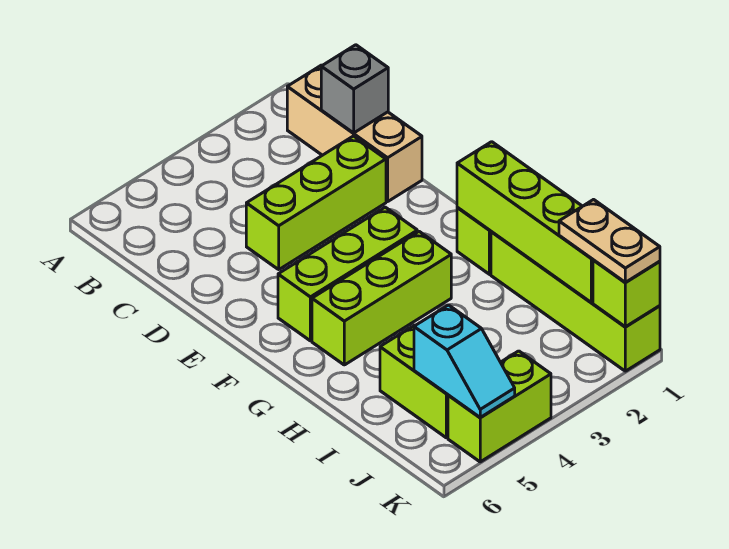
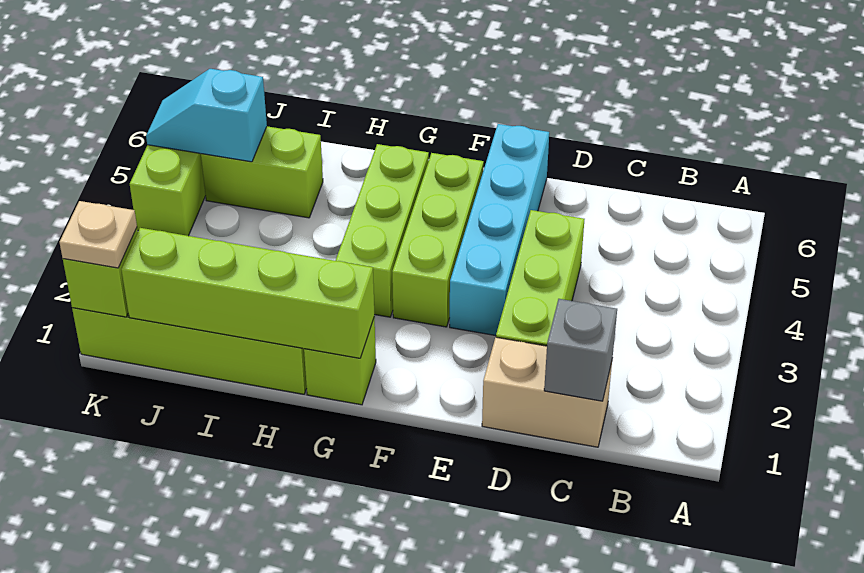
tan brick B1:D1 level 1 -> tan brick C1:D1 level 1
none -> cyan brick E3:E6 level 1
tan plate J1:K1 level 3 -> tan plate K1 level 3

